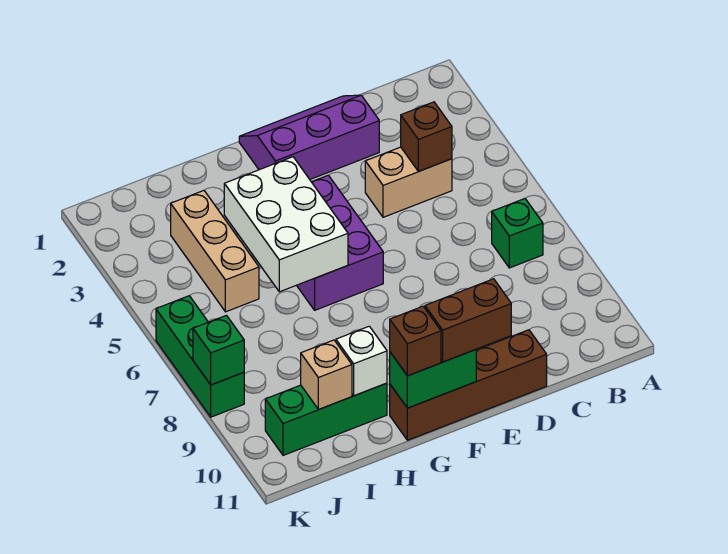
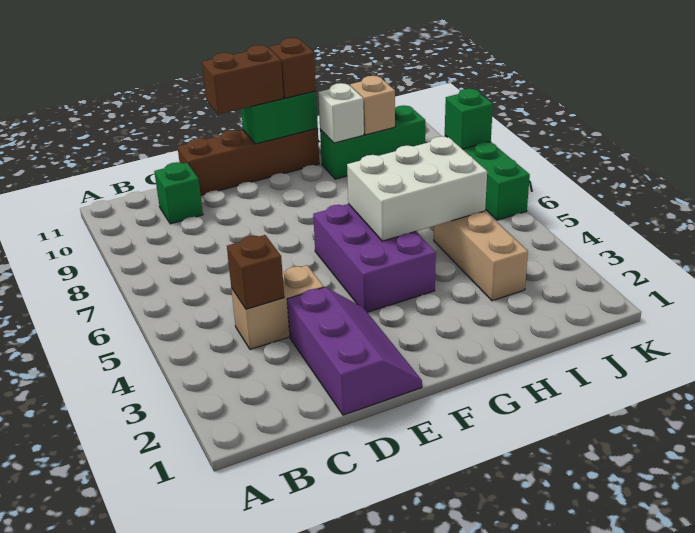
green brick B7 level 1 -> green brick C10 level 1
purple slope D1:F2 level 1 top 2 -> purple slope D1:E3 level 1 top D
white brick G4:H6 level 2 -> white brick G5:I6 level 2

